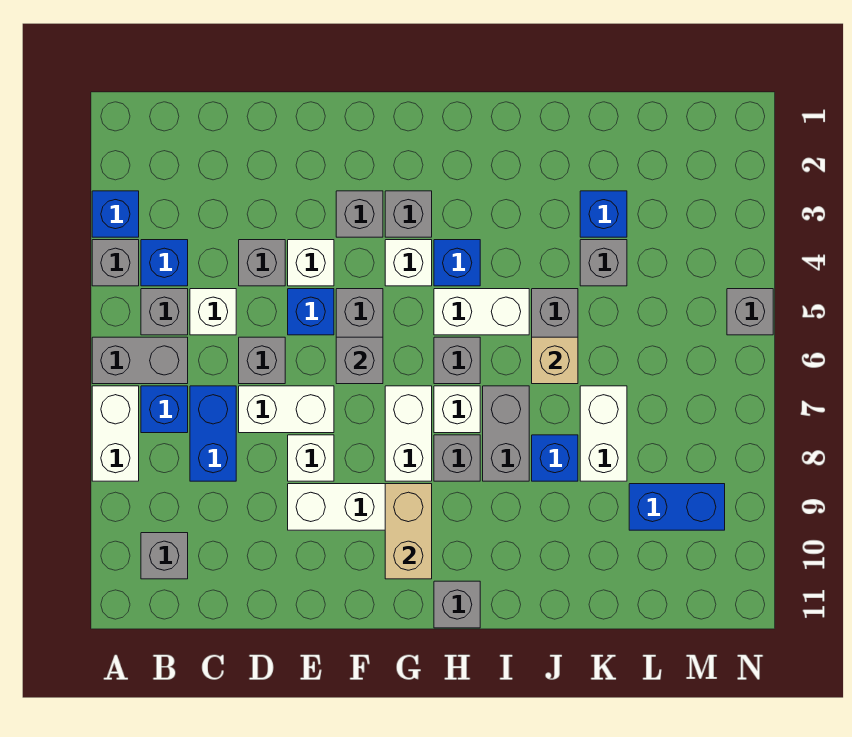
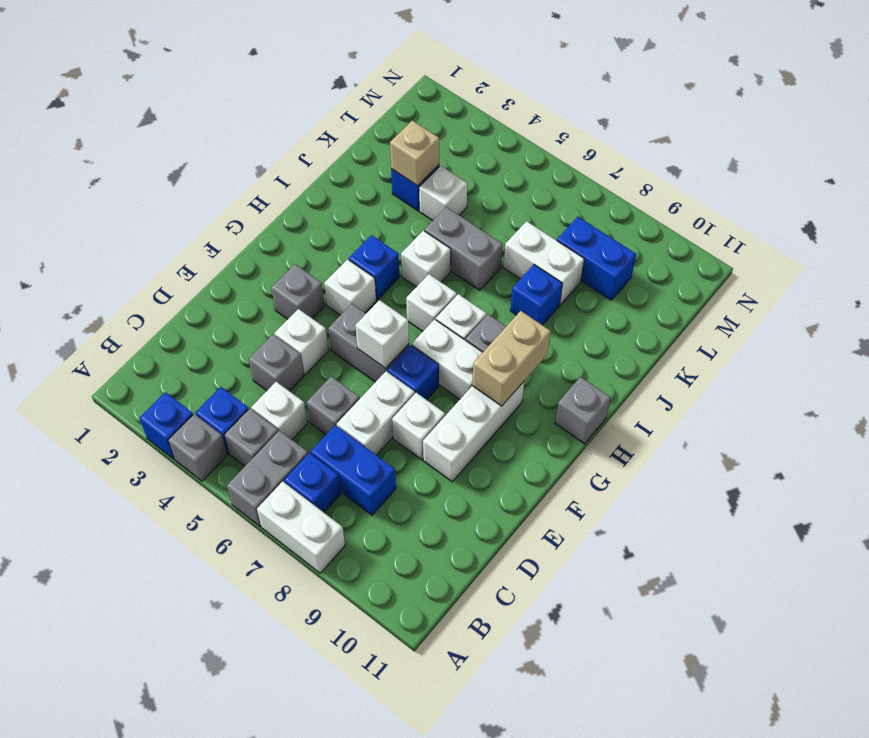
grey brick B10 level 1 -> none
blue brick E5 level 1 -> blue brick F7 level 1
grey brick F6 level 2 -> white brick F6 level 2
grey brick G3 level 1 -> none
tan brick G9:G10 level 2 -> tan brick G9:H9 level 2
white brick H5:I5 level 1 -> white brick I5 level 1
grey brick H6 level 1 -> white brick H6 level 1
grey brick I7:I8 level 1 -> none
tan brick J6 level 2 -> tan brick K3 level 2
grey brick K4 level 1 -> white brick K4 level 1
blue brick L9:M9 level 1 -> blue brick L8:L9 level 1
grey brick N5 level 1 -> none

